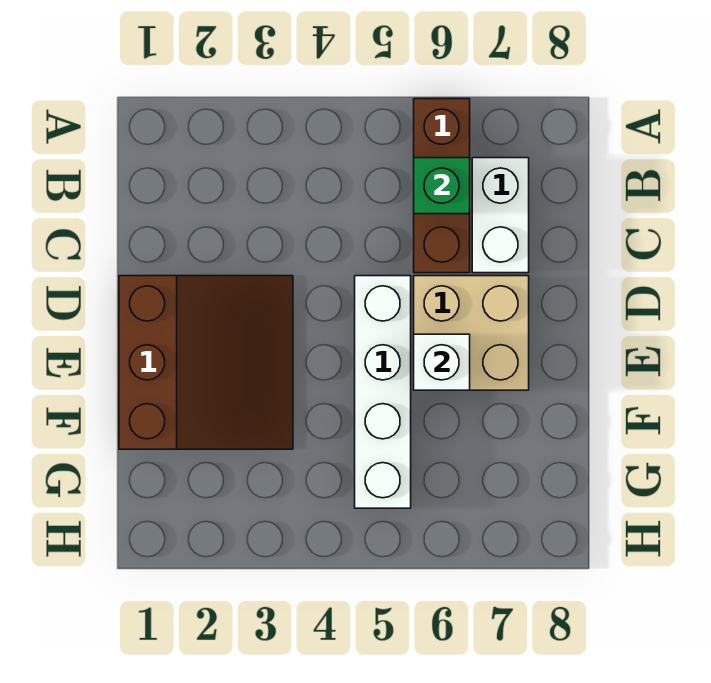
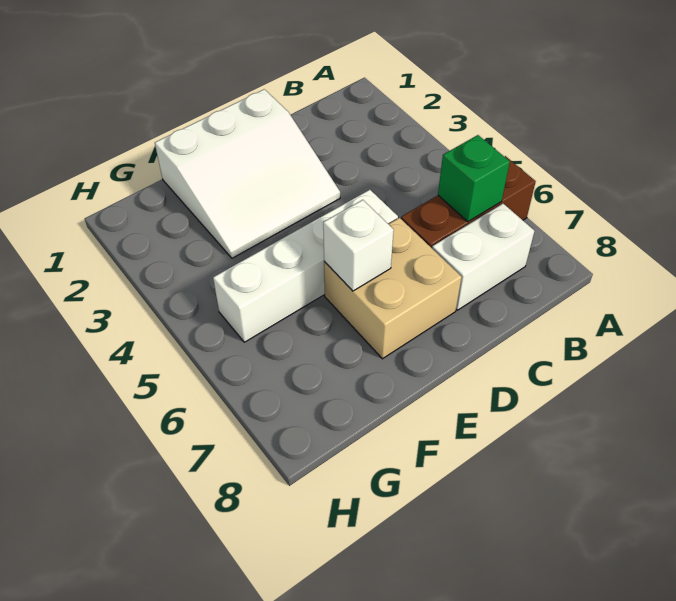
brown slope D1:F3 level 1 top 1 -> white slope D1:F3 level 1 top 1

